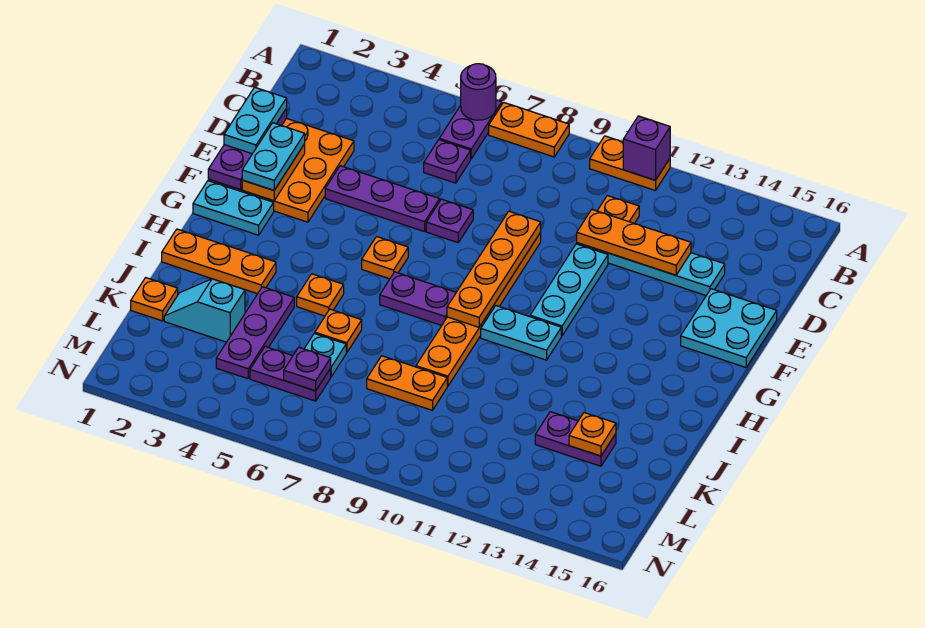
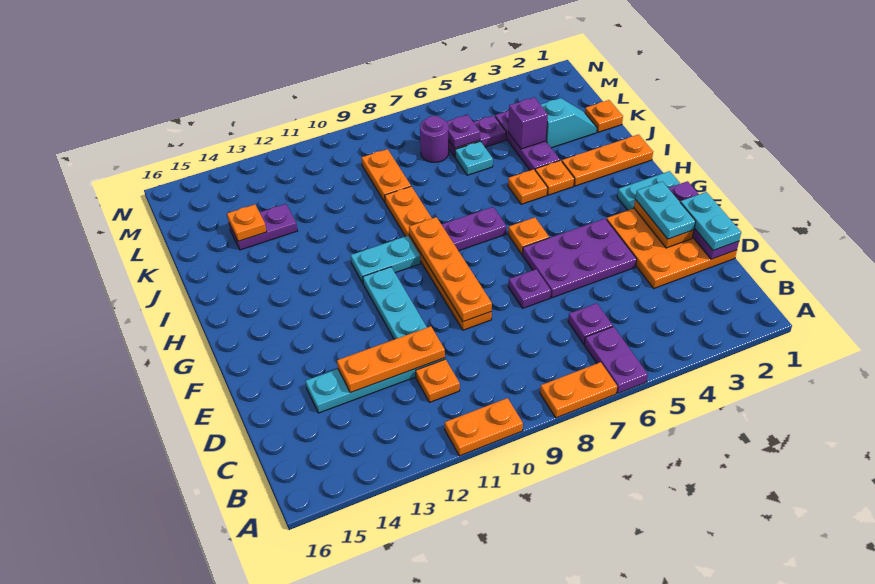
purple round brick A6 level 2 -> purple round brick L7 level 1
purple brick A11 level 2 -> purple brick K4 level 2
purple plate E4:E6 level 1 -> purple plate E4:F6 level 1
cyan plate E15:F16 level 1 -> none
orange plate J6 level 1 -> orange plate I4 level 1
orange plate K8:K9 level 1 -> orange plate K9:L9 level 1

